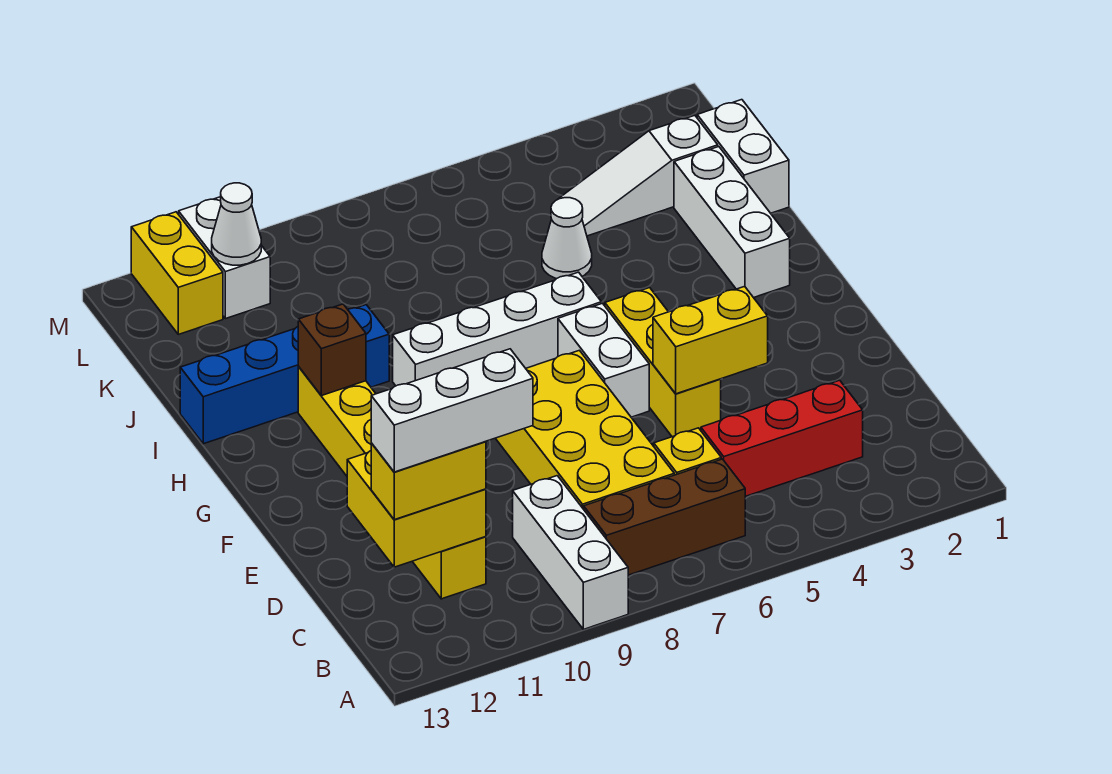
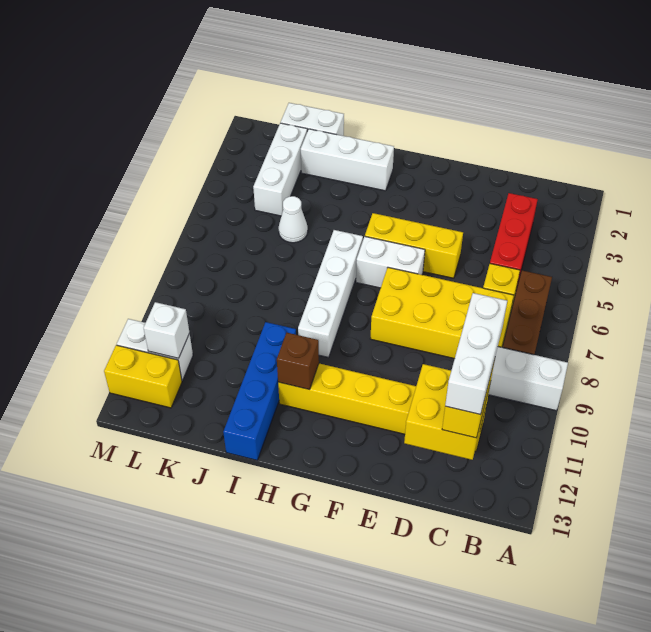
yellow brick E4:E5 level 2 -> none
white slope K2:K4 level 1 top 2 -> white brick K2:K4 level 1
white cone L11 level 2 -> white brick L11 level 2

